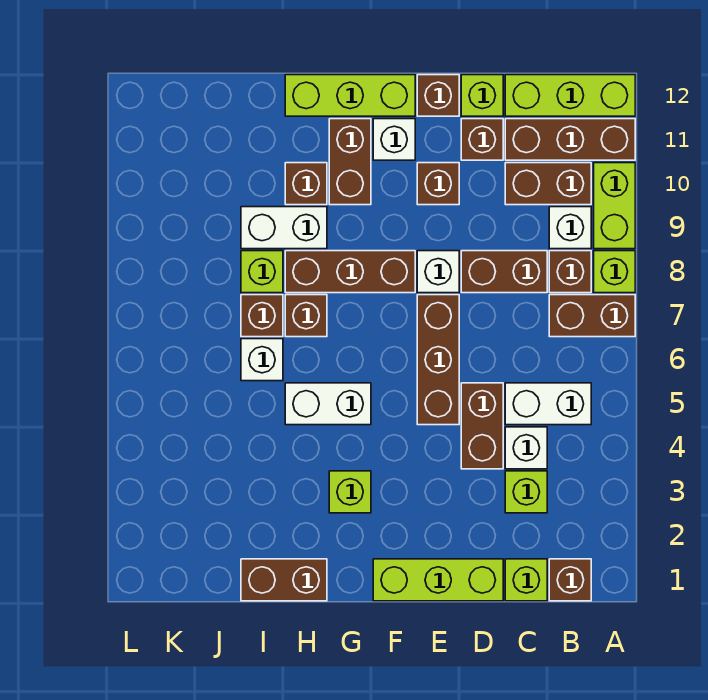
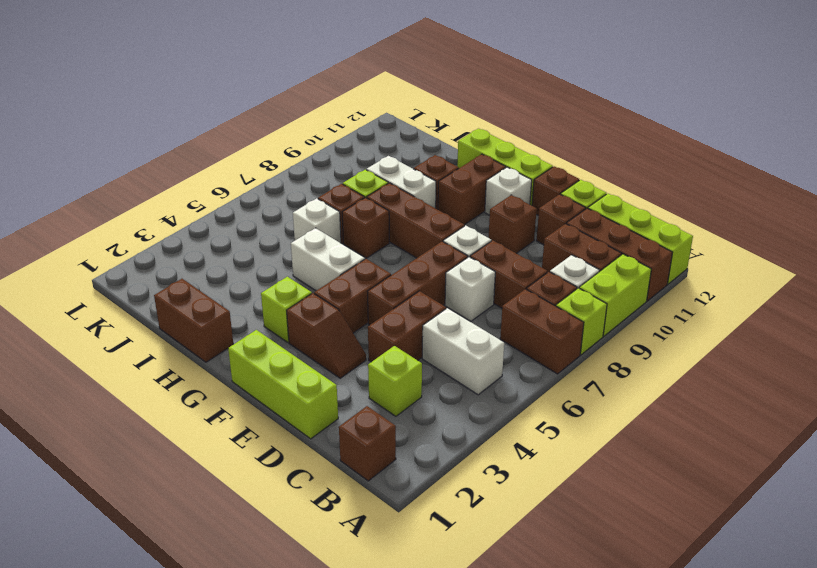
lime brick C1 level 1 -> none
white brick C4 level 1 -> white brick D7 level 1
none -> brown slope E3:F3 level 1 top F
none -> brown brick F4:F5 level 1

